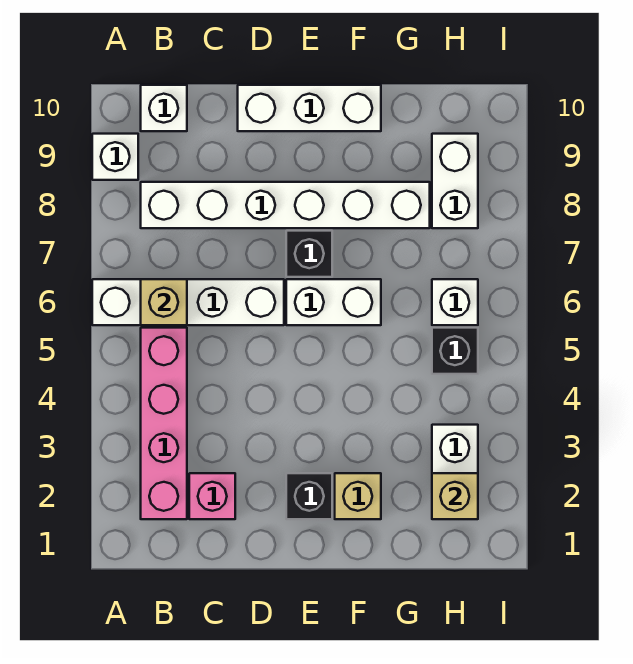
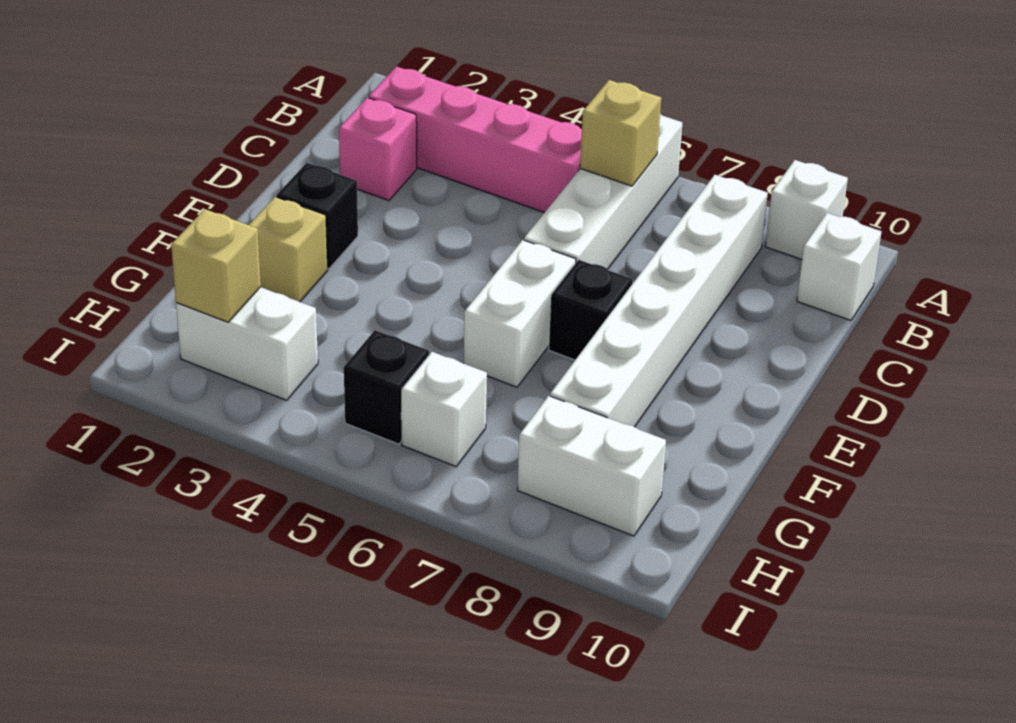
white brick D10:F10 level 1 -> none

